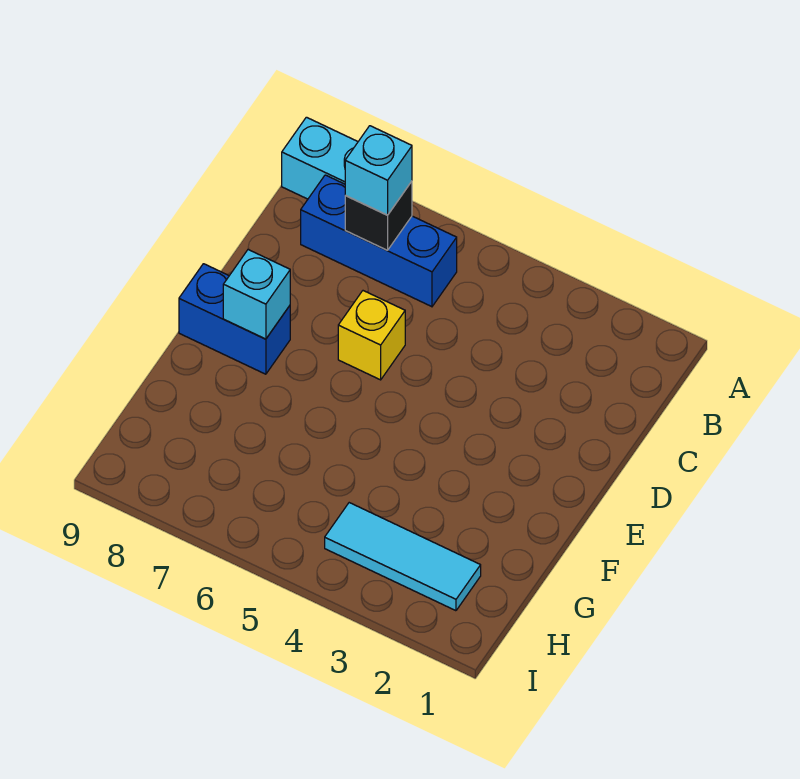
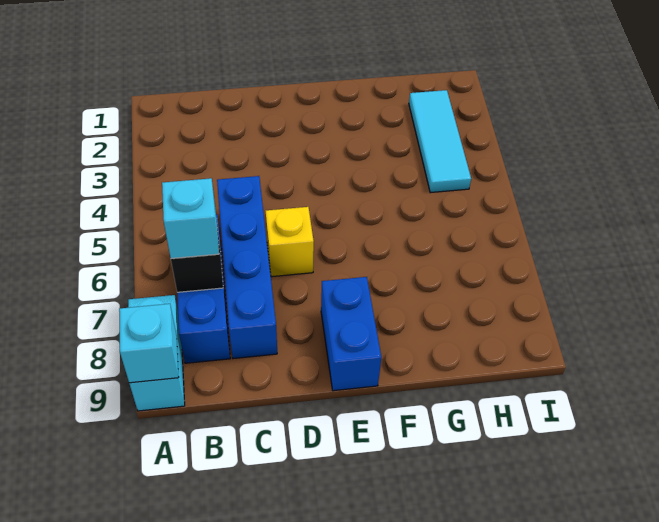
none -> blue brick C5:C8 level 1
cyan brick E8 level 2 -> cyan brick A9 level 2

